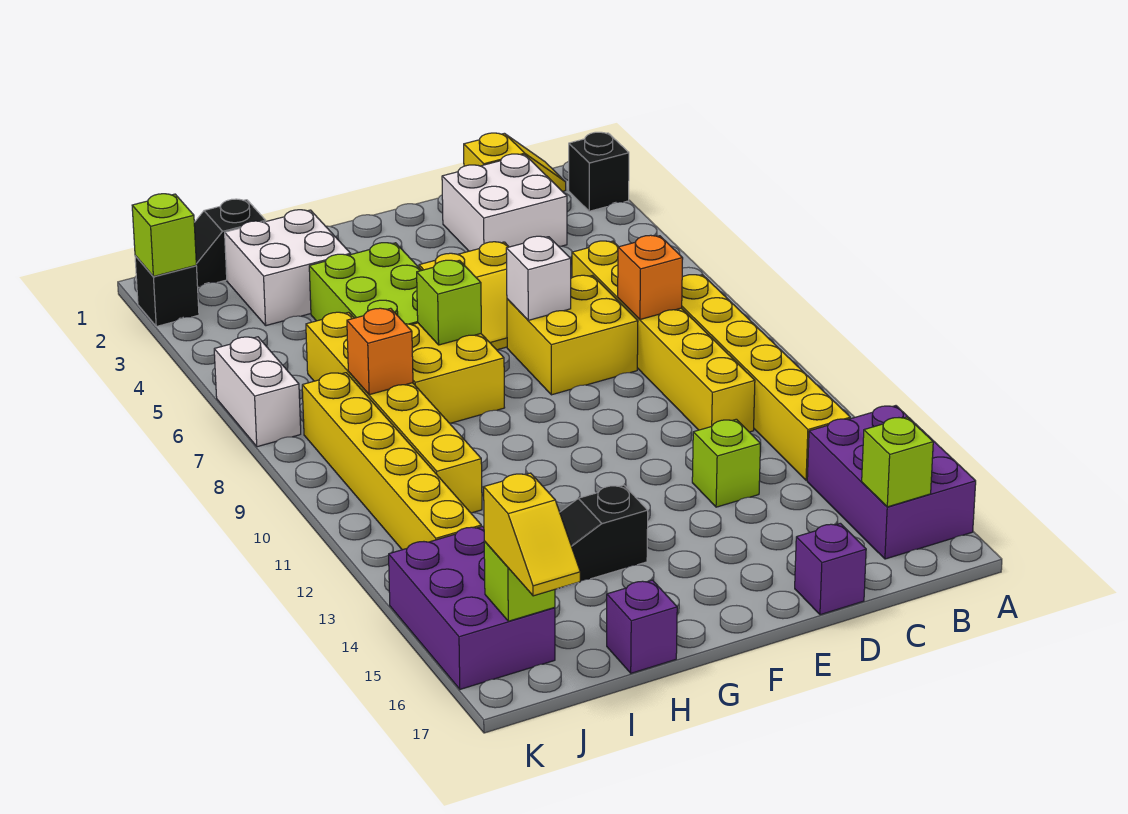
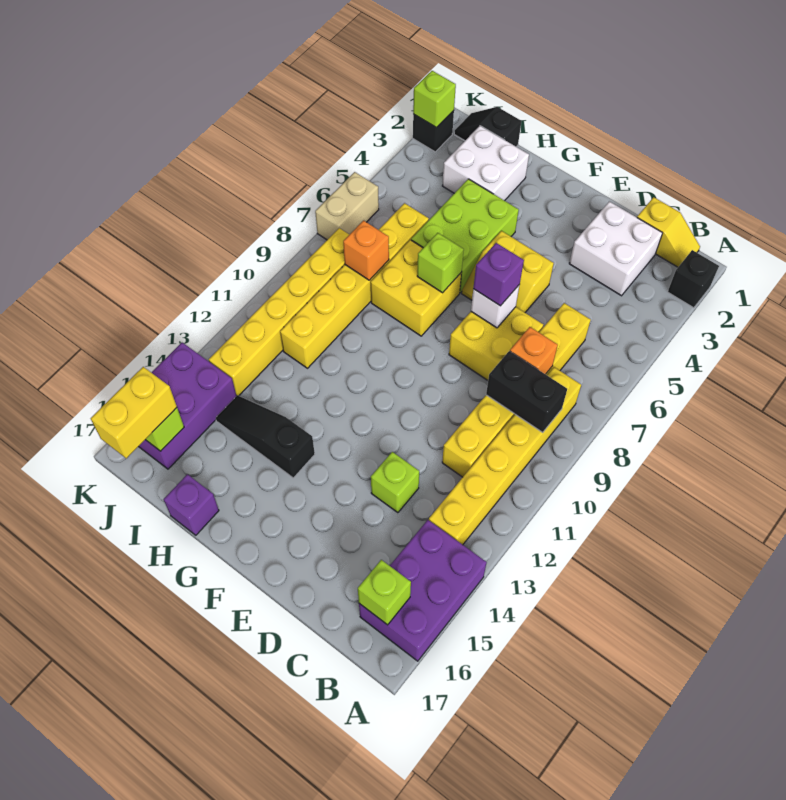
none -> black brick B9:C9 level 2
purple brick D17 level 1 -> purple brick E7 level 3
yellow slope J16:J17 level 3 top 16 -> yellow brick J16:J17 level 3
white brick K6:K7 level 1 -> tan brick K6:K7 level 1

